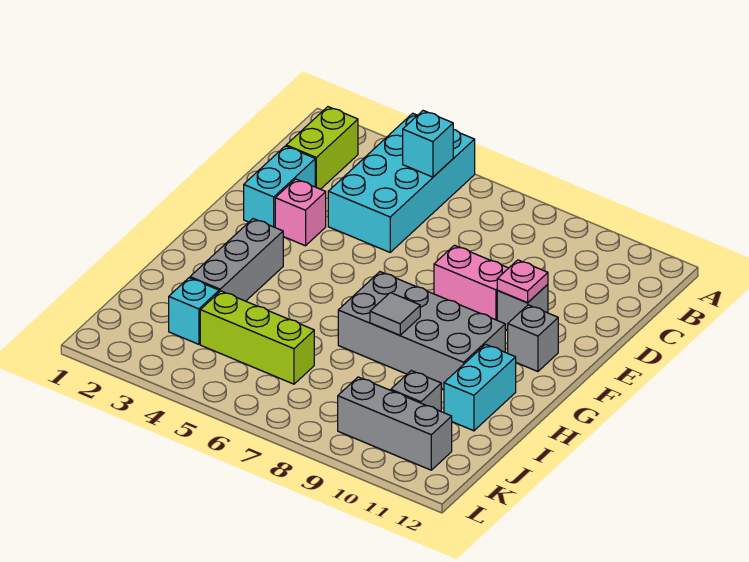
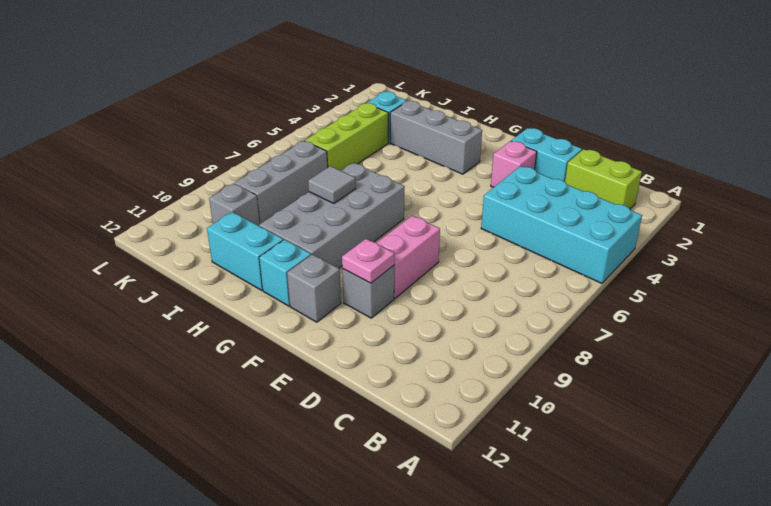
cyan brick B5 level 2 -> cyan brick G11 level 1
grey brick K9:K11 level 1 -> grey brick J7:J9 level 1

